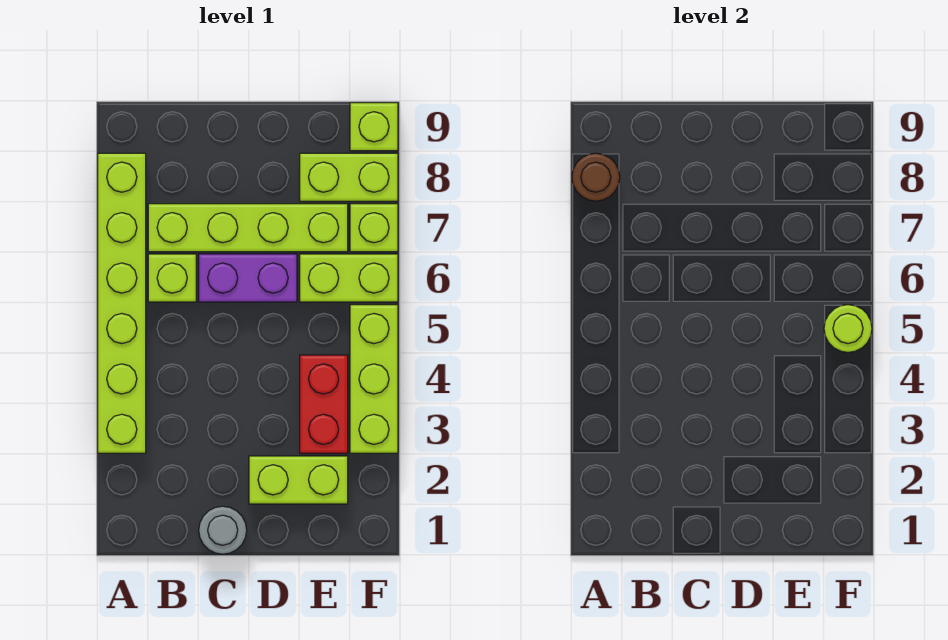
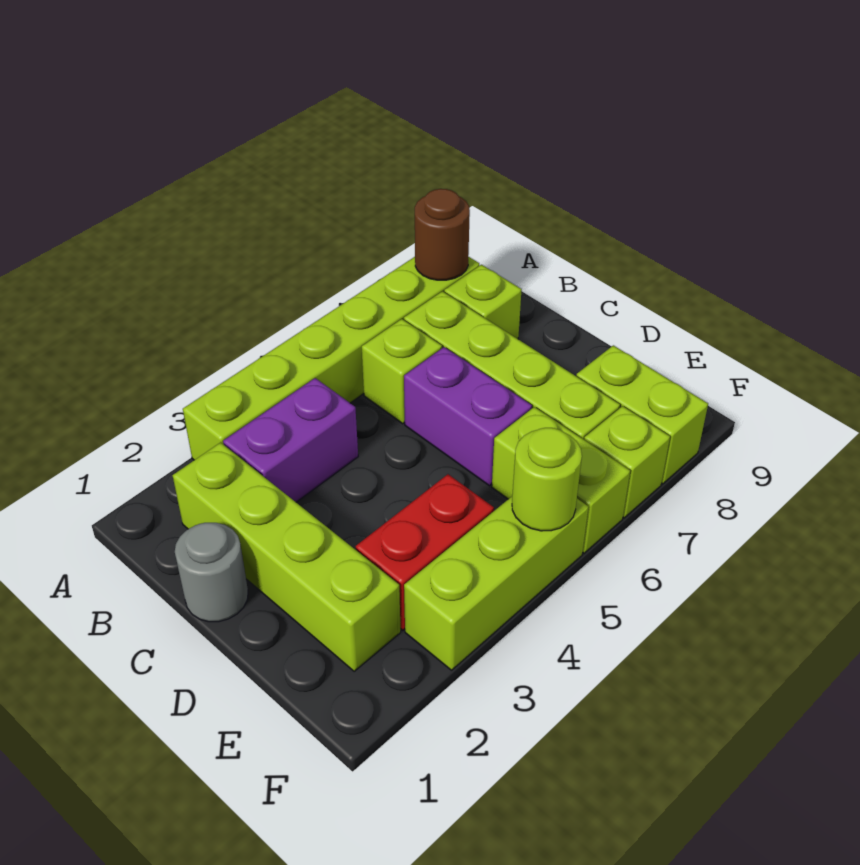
none -> purple brick B3:B4 level 1
lime brick D2:E2 level 1 -> lime brick B2:E2 level 1
lime brick F9 level 1 -> lime brick B8 level 1

